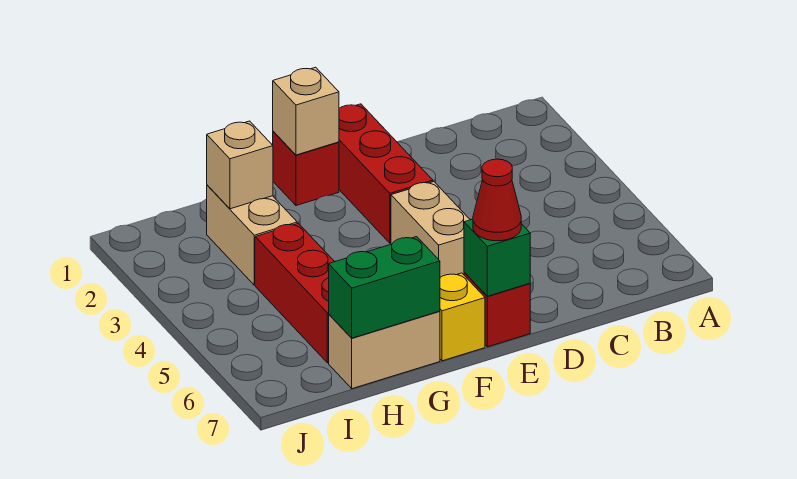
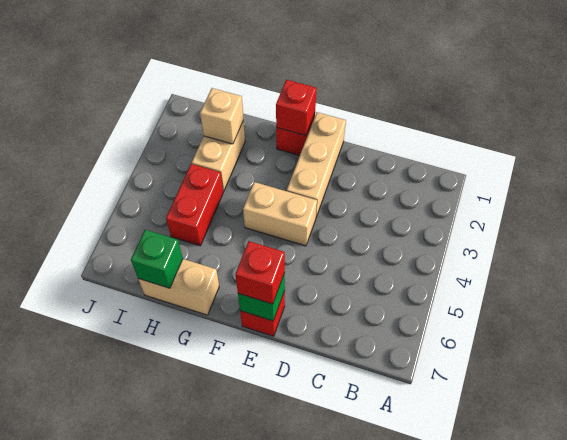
red brick E1:E3 level 1 -> tan brick E1:E3 level 1
tan brick E4:E5 level 1 -> tan brick E4:F4 level 1
red cone E7 level 3 -> red brick E7 level 3
tan brick F1 level 2 -> red brick F1 level 2
yellow brick F7 level 1 -> none
green brick G7:H7 level 2 -> green brick H7 level 2
red brick H4:H6 level 1 -> red brick H4:H5 level 1

